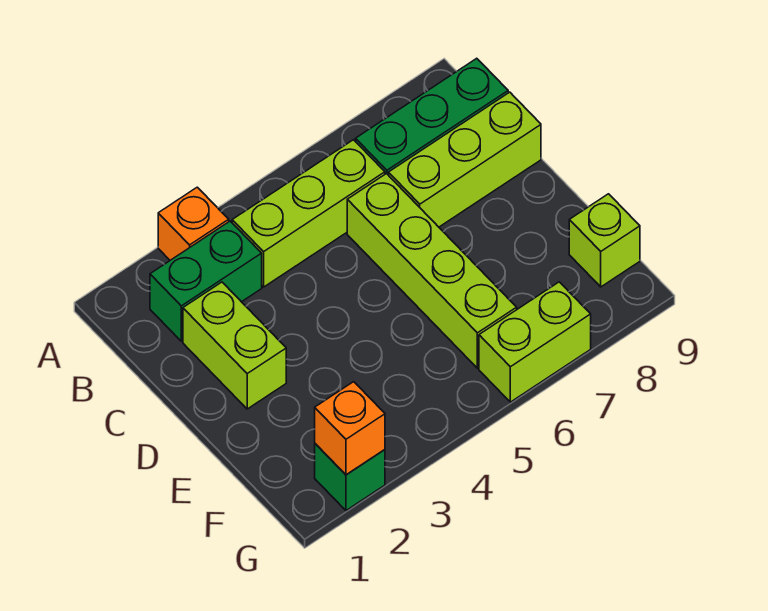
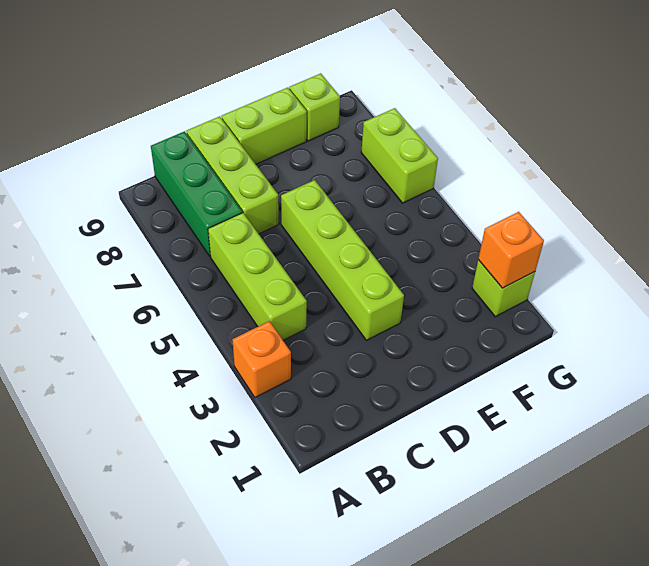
green brick B2:B3 level 1 -> none
lime brick C2:D2 level 1 -> lime brick D9:E9 level 1
lime brick C6:F6 level 1 -> lime brick D3:D6 level 1
green brick G2 level 1 -> lime brick G2 level 1

